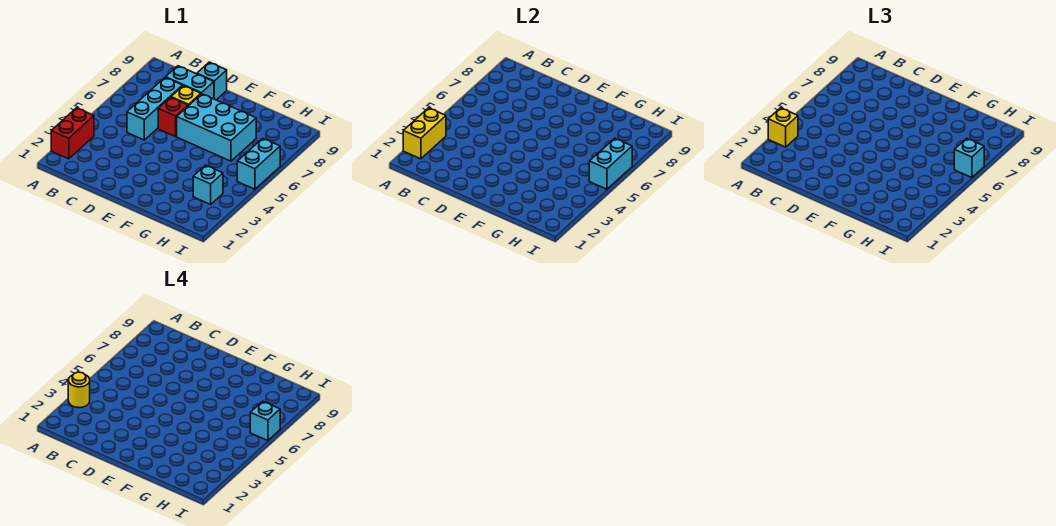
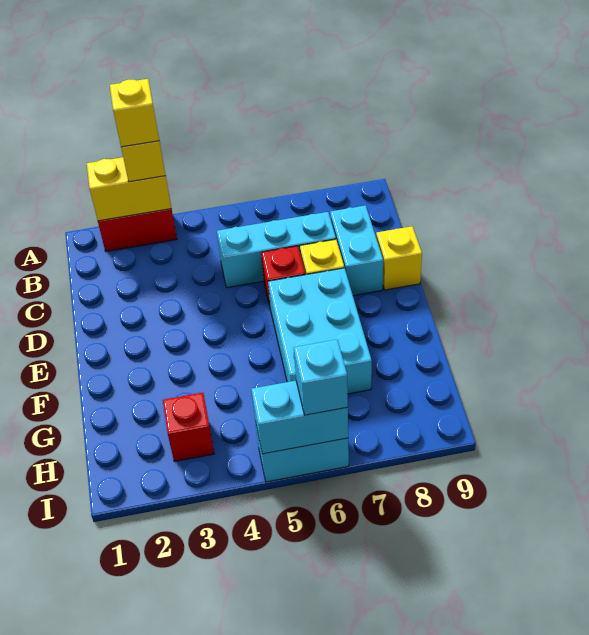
yellow round brick A3 level 4 -> yellow brick A3 level 4
cyan brick D9 level 1 -> yellow brick D9 level 1
cyan brick H3 level 1 -> red brick H3 level 1
cyan brick I6 level 4 -> none

